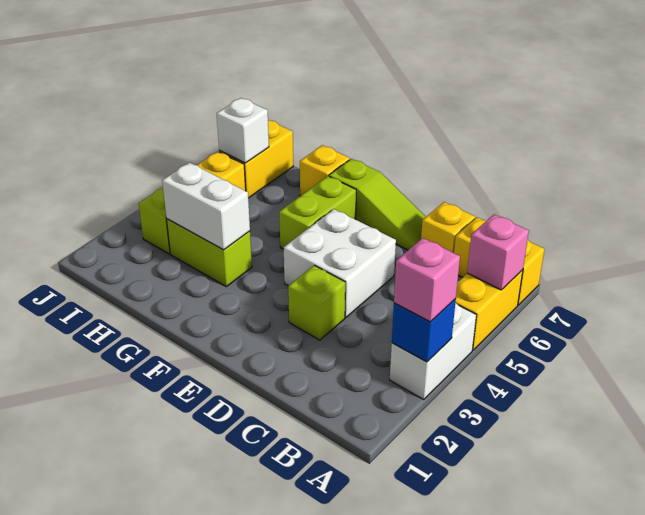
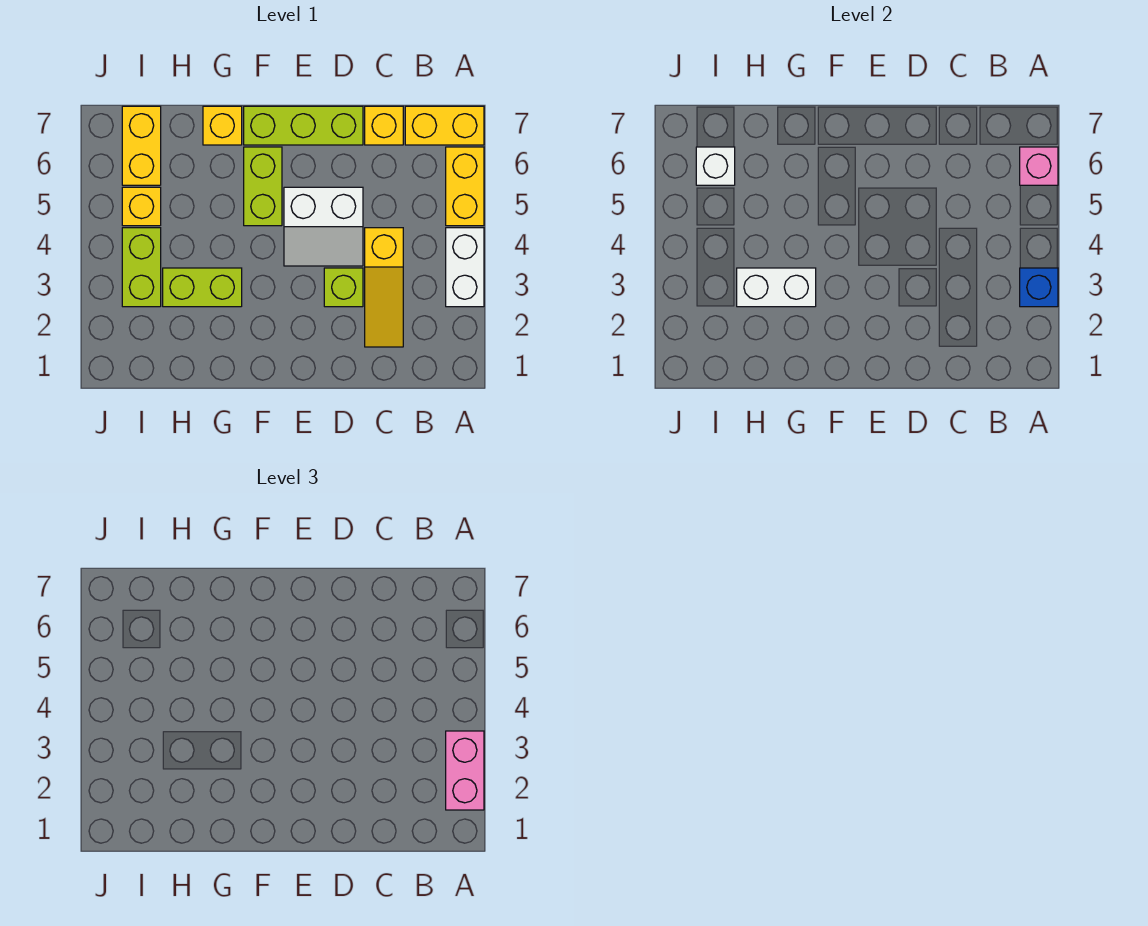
pink brick A3 level 3 -> pink brick A2:A3 level 3
none -> yellow slope C2:C4 level 1 top 4
white brick D4:E5 level 1 -> white slope D4:E5 level 1 top 5
lime slope D7:F7 level 1 top F -> lime brick D7:F7 level 1

